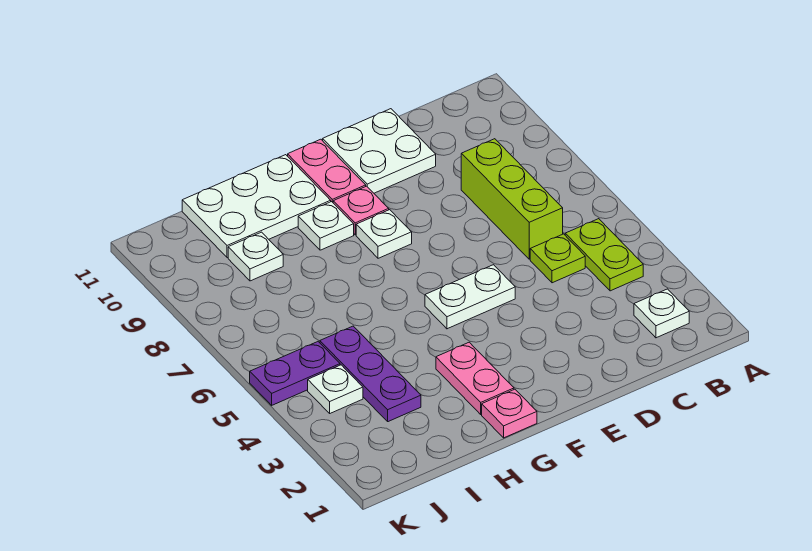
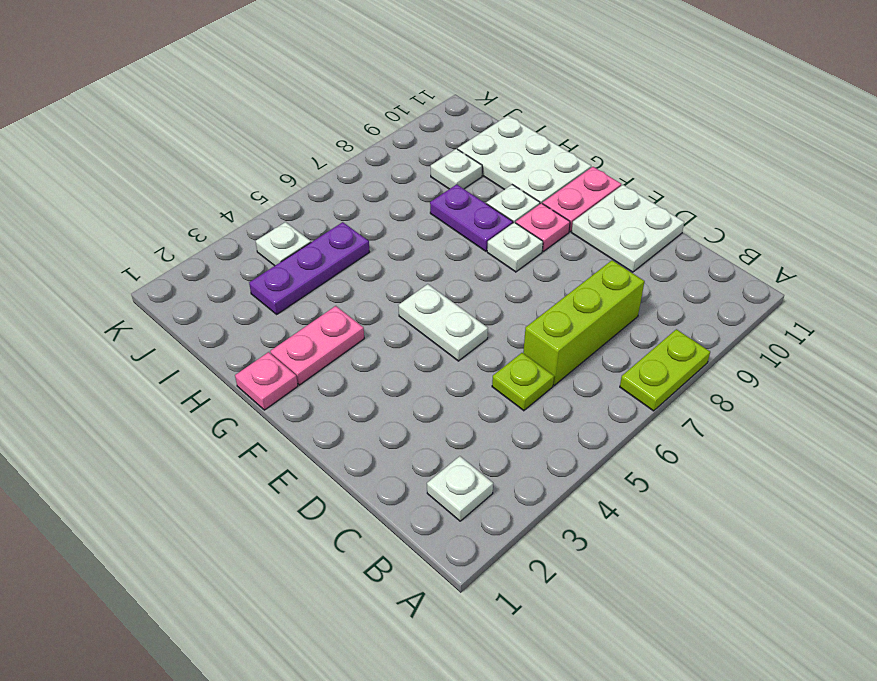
lime plate B4:B5 level 1 -> lime plate A7:A8 level 1
purple plate J5:K5 level 1 -> purple plate G8:H8 level 1

